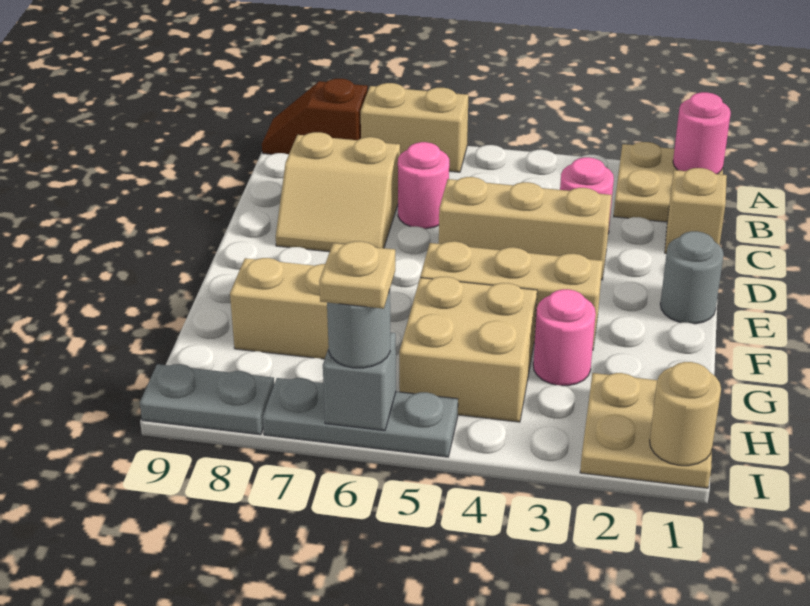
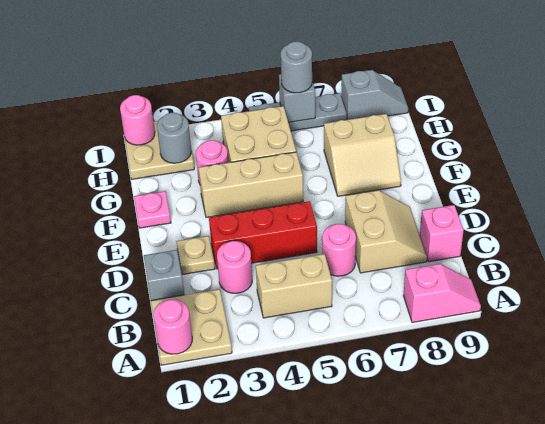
tan brick A6:A7 level 1 -> tan brick B4:B5 level 1
brown slope A8:A9 level 1 top 8 -> pink slope A8:A9 level 1 top 8
tan brick C1 level 1 -> grey brick C1 level 1
tan slope C7:D8 level 1 top C -> tan slope C7:D8 level 1 top 7
none -> pink brick C9 level 1
tan brick D3:D5 level 1 -> red brick D3:D5 level 1
grey round brick E1 level 1 -> grey round brick H2 level 2
none -> pink plate F1 level 1
tan round brick I1 level 2 -> pink round brick I1 level 2
tan plate I6 level 4 -> tan plate D2 level 1
grey plate I8:I9 level 1 -> grey slope I8:I9 level 1 top 8

